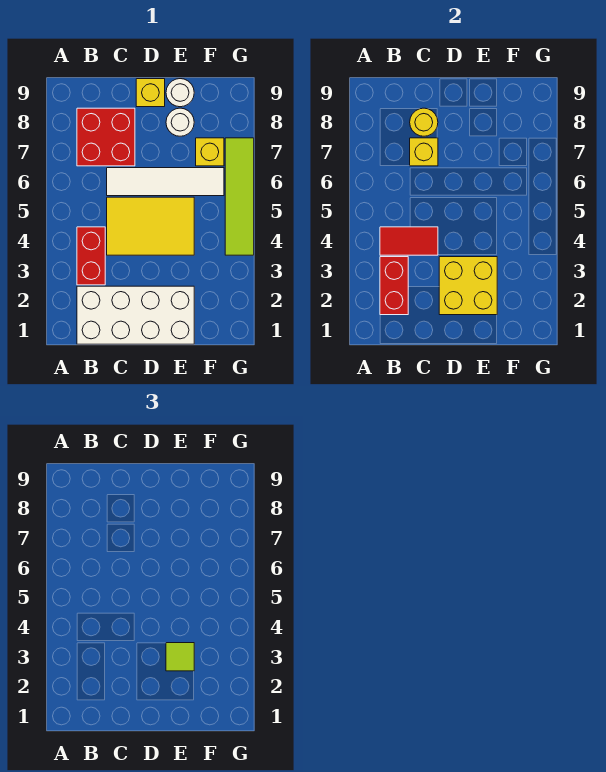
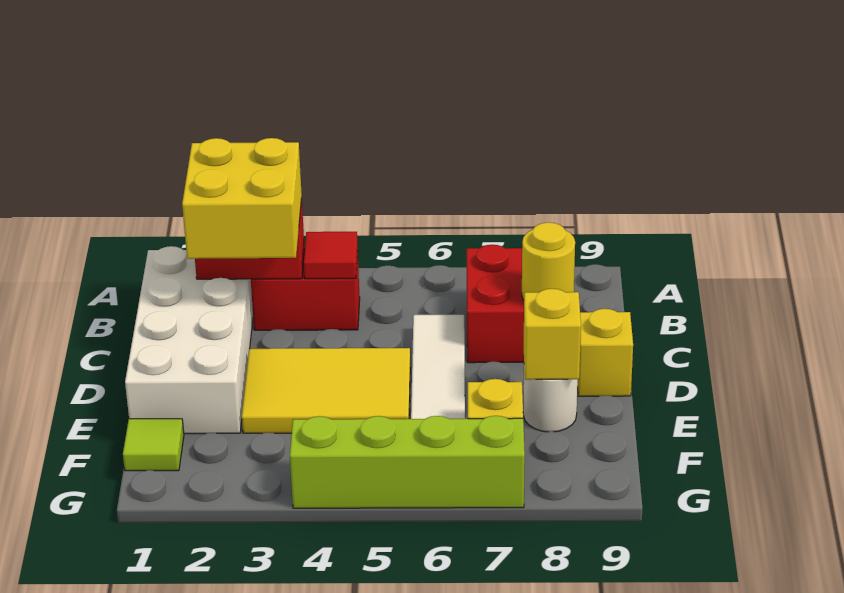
red tile B4:C4 level 2 -> red tile B4 level 2
yellow tile C4:E5 level 1 -> yellow tile D3:E5 level 1
yellow brick C7 level 2 -> yellow brick E8 level 2
yellow brick D2:E3 level 2 -> yellow brick B2:C3 level 3
lime tile E3 level 3 -> lime tile F1 level 1
white round brick E9 level 1 -> none
lime tile G4:G7 level 1 -> lime brick G4:G7 level 1

